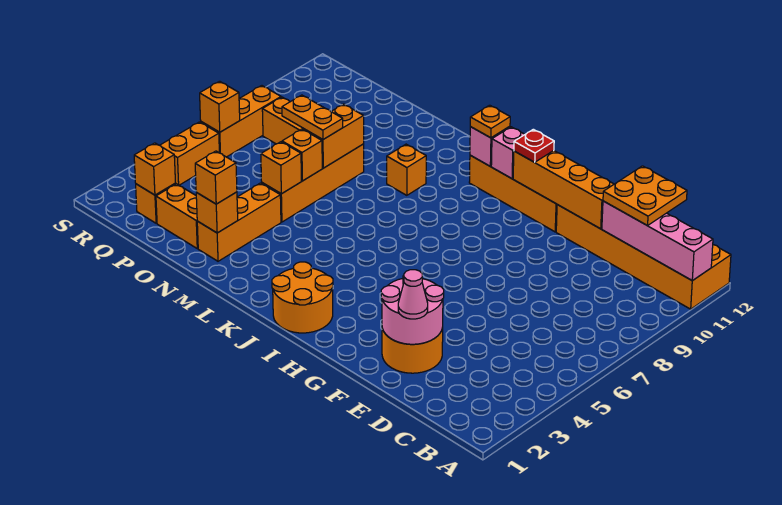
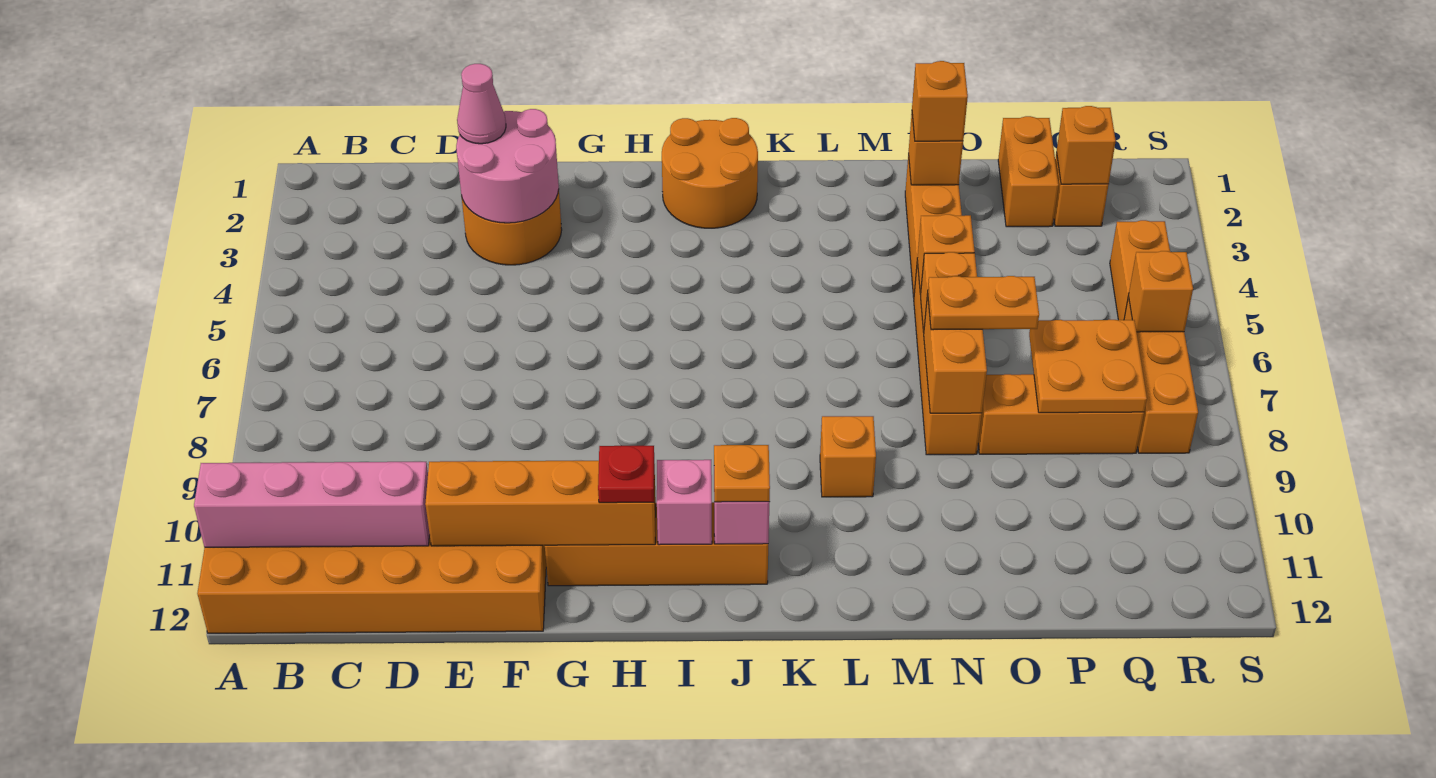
orange plate C11:D12 level 3 -> orange plate P7:Q8 level 2
orange brick O2:P2 level 1 -> orange brick P1:P2 level 1

